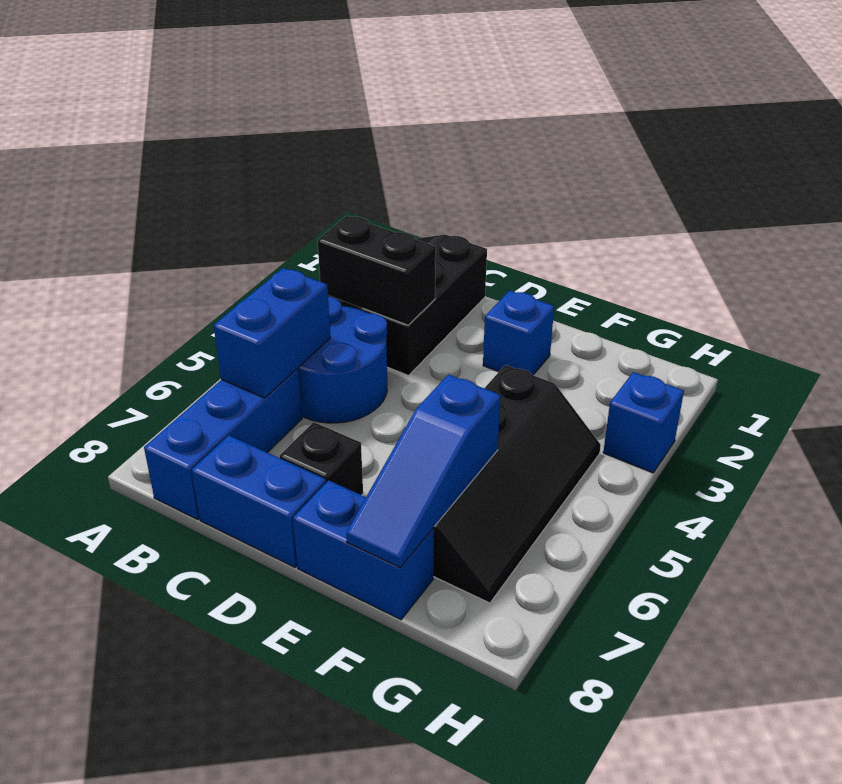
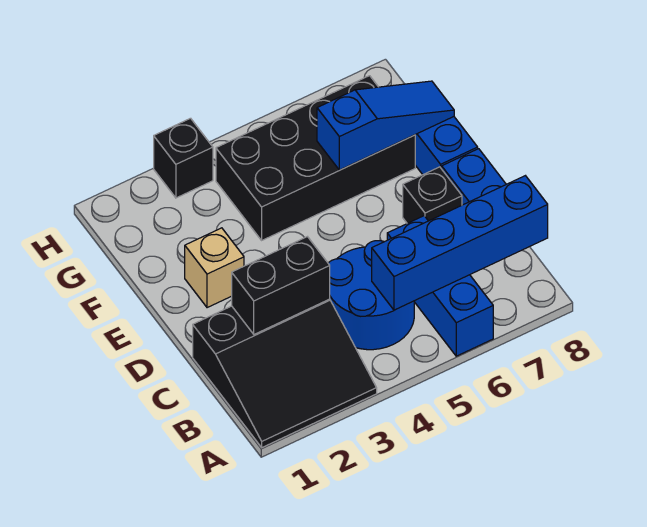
black brick B3:C3 level 2 -> black brick C2:C3 level 2
blue brick B5:B6 level 2 -> blue brick B5:B8 level 2
blue brick B6:B8 level 1 -> blue brick A6:C6 level 1
blue brick E2 level 1 -> tan brick E2 level 1
black slope F4:G7 level 1 top F -> black brick F4:G7 level 1
blue brick H3 level 1 -> black brick H3 level 1

